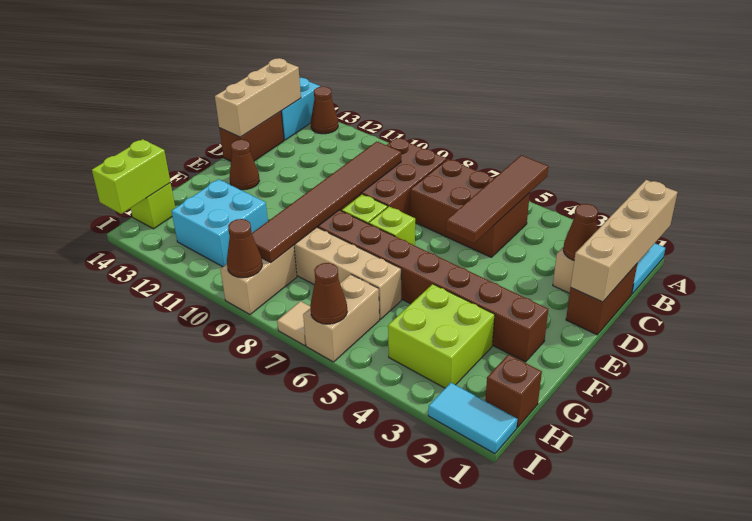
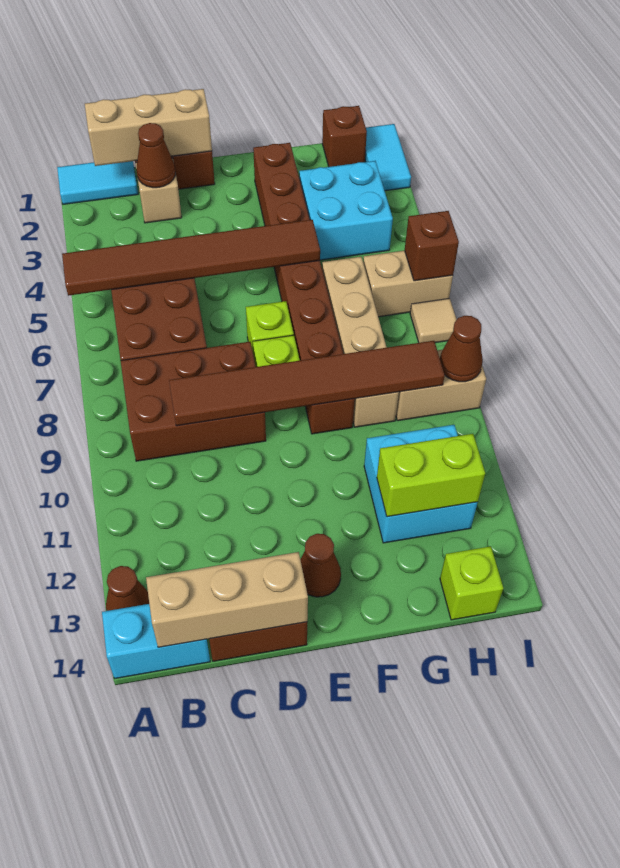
tan brick A1:D1 level 2 -> tan brick B1:D1 level 2
brown tile A5:D5 level 2 -> brown tile A5:F5 level 2
lime brick G3:H4 level 1 -> cyan brick G3:H4 level 1
lime brick H14:I14 level 2 -> lime brick G12:H12 level 2
brown cone I6 level 2 -> brown brick I6 level 2

